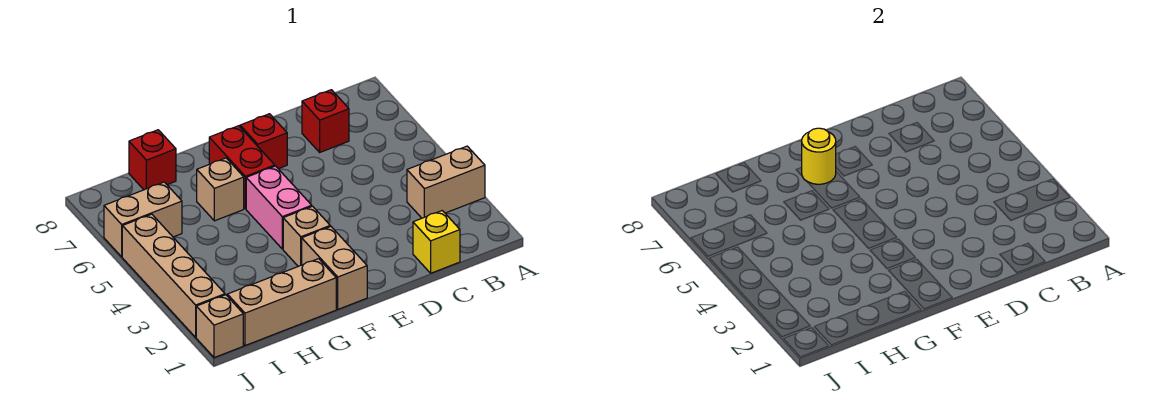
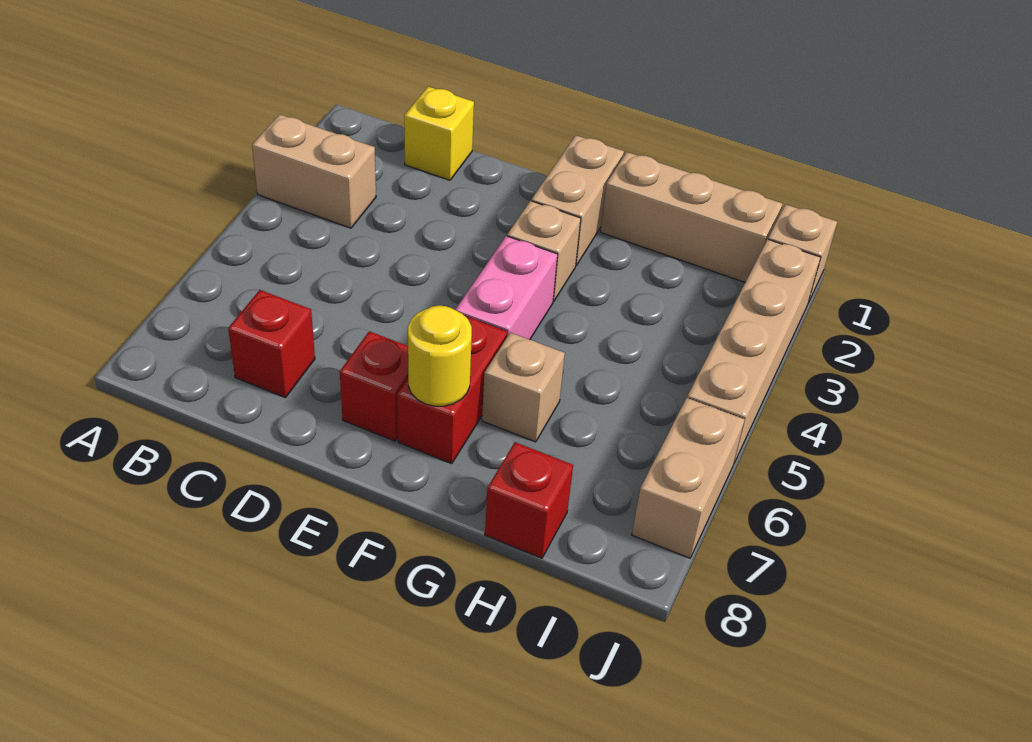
tan brick I6:J6 level 1 -> tan brick J6:J7 level 1

